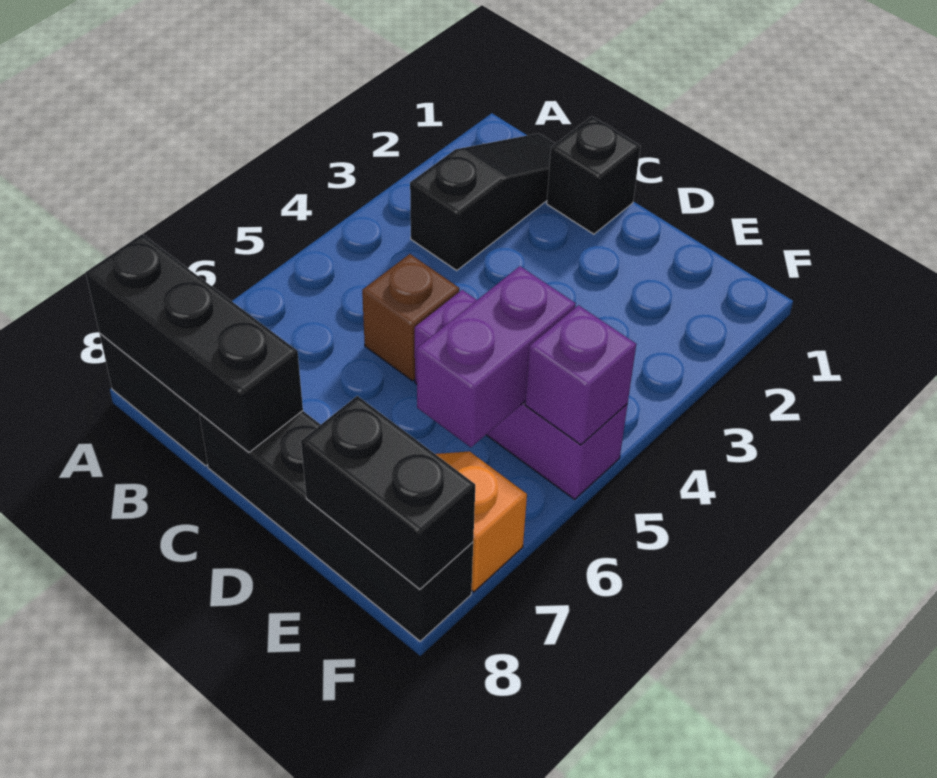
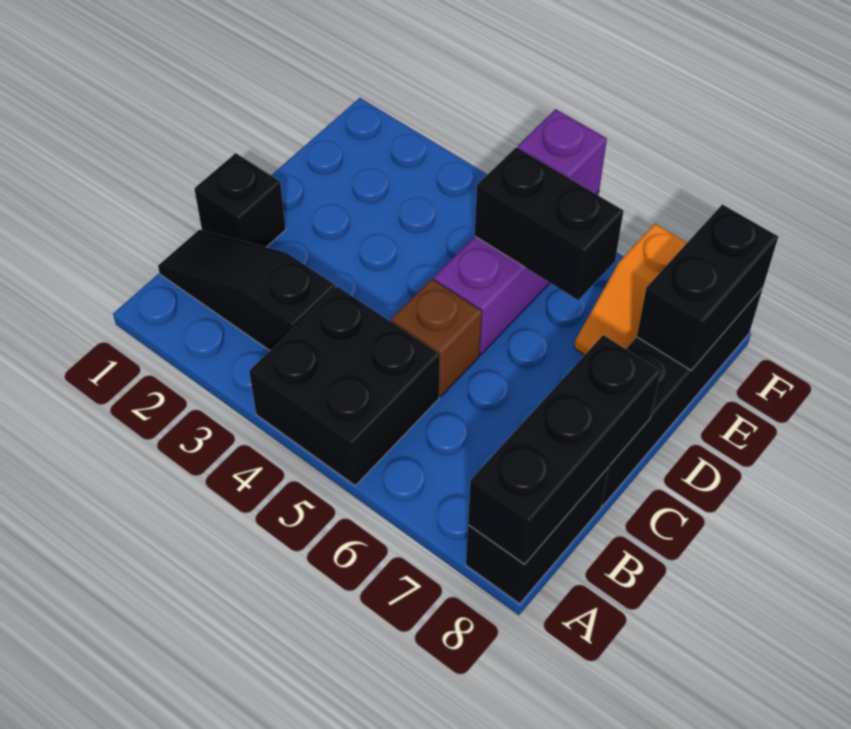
none -> black brick A4:B5 level 1
purple brick E5:E6 level 2 -> black brick E5:E6 level 2

